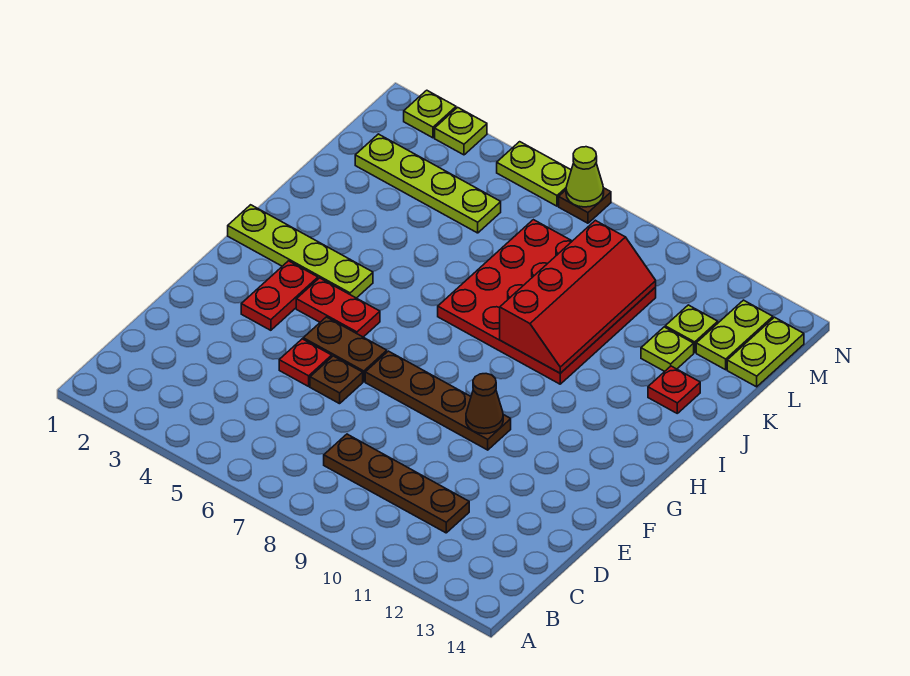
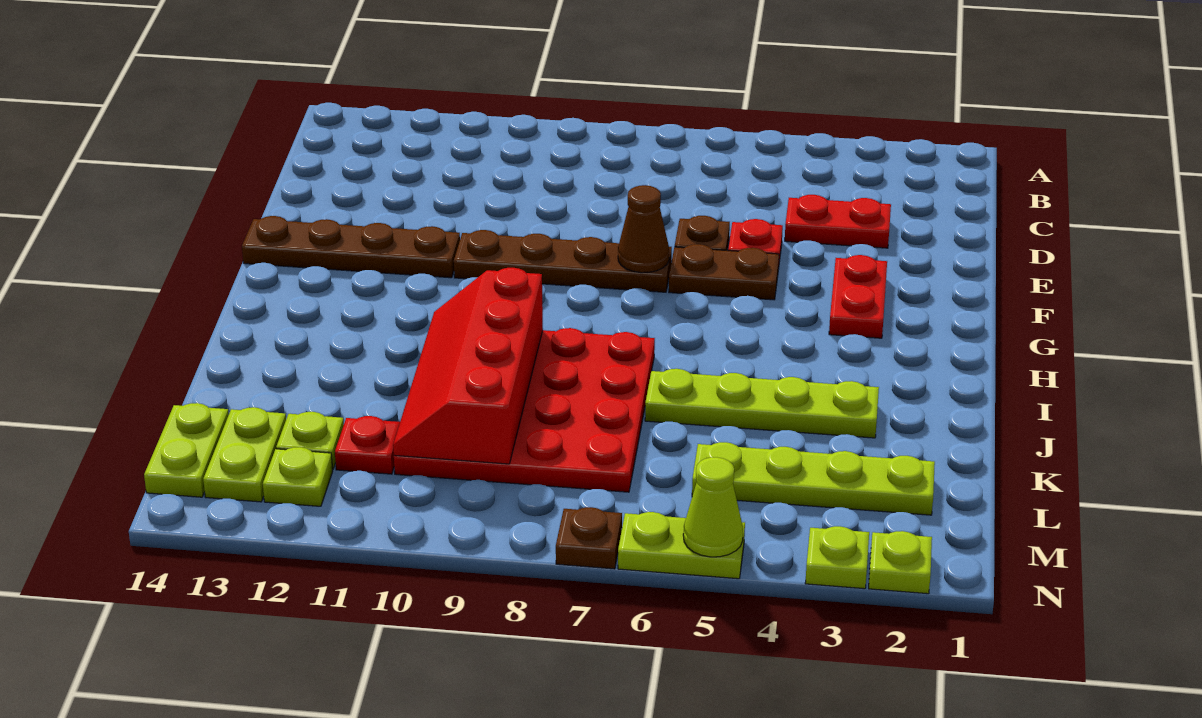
brown plate C8:C11 level 1 -> brown plate F11:F14 level 1
brown cone F10 level 2 -> brown cone F7 level 2
red plate G4:G5 level 1 -> red plate D3:D4 level 1
lime plate H1:H4 level 1 -> lime plate J3:J6 level 1
red plate J13 level 1 -> red plate L11 level 1
lime plate K12 level 1 -> lime plate M12 level 1
lime cone N7 level 2 -> lime cone N5 level 2

